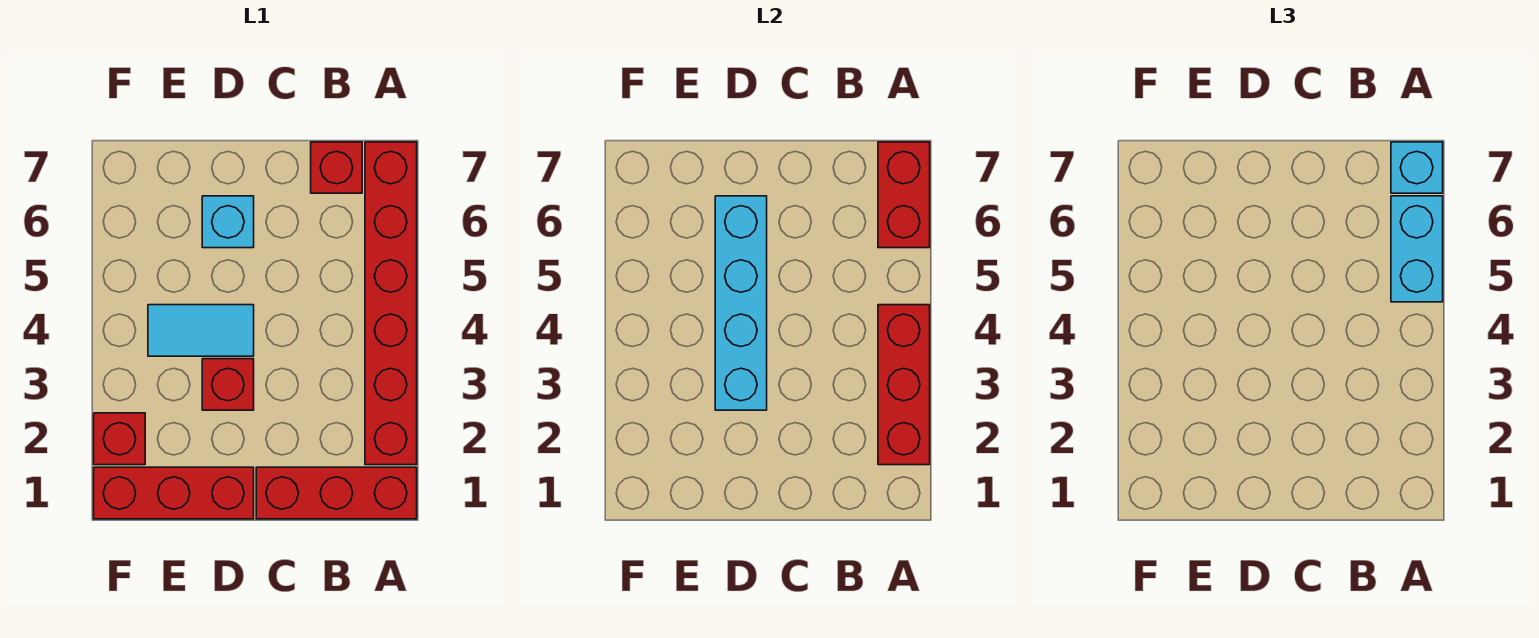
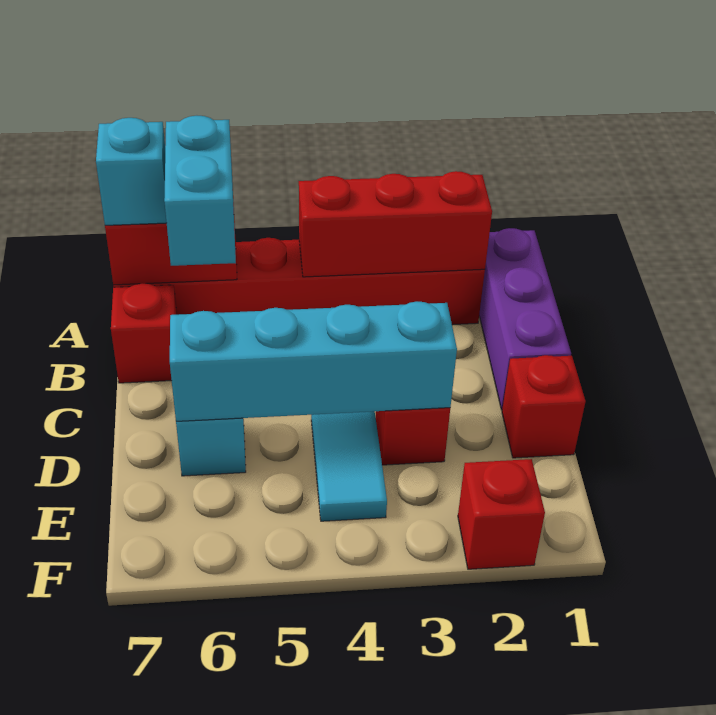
red brick A1:C1 level 1 -> purple brick A1:C1 level 1
cyan brick A5:A6 level 3 -> cyan brick A6:B6 level 3
red brick D1:F1 level 1 -> red brick D1 level 1

